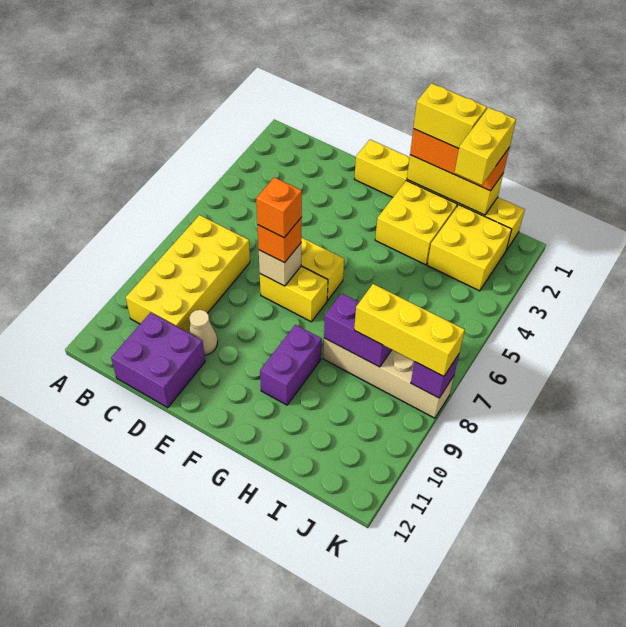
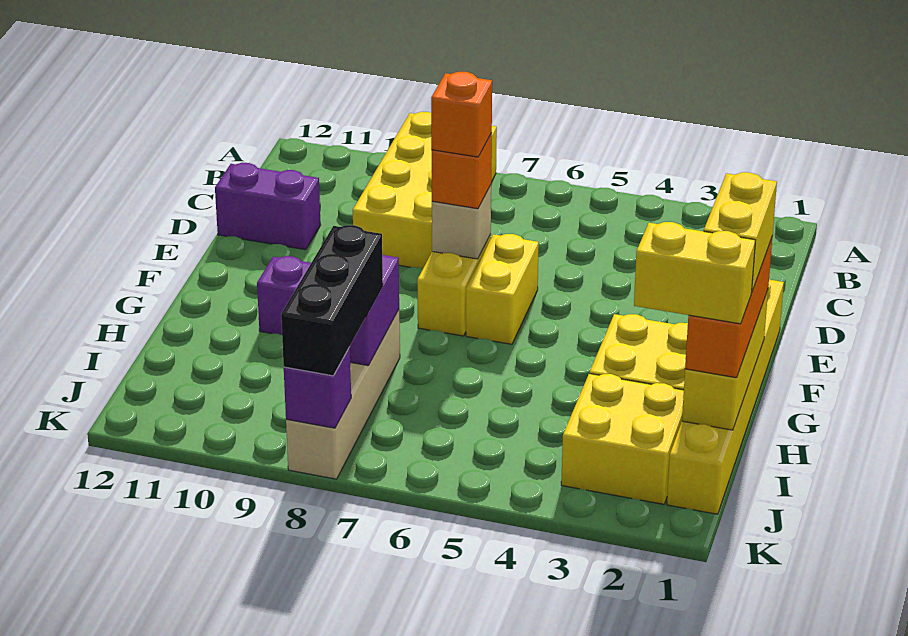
yellow brick B7:C10 level 1 -> yellow brick A8:D9 level 1
purple brick C11:D12 level 1 -> purple brick D11:D12 level 1
tan cone D10 level 1 -> none
yellow brick I8:K8 level 3 -> black brick I8:K8 level 3

